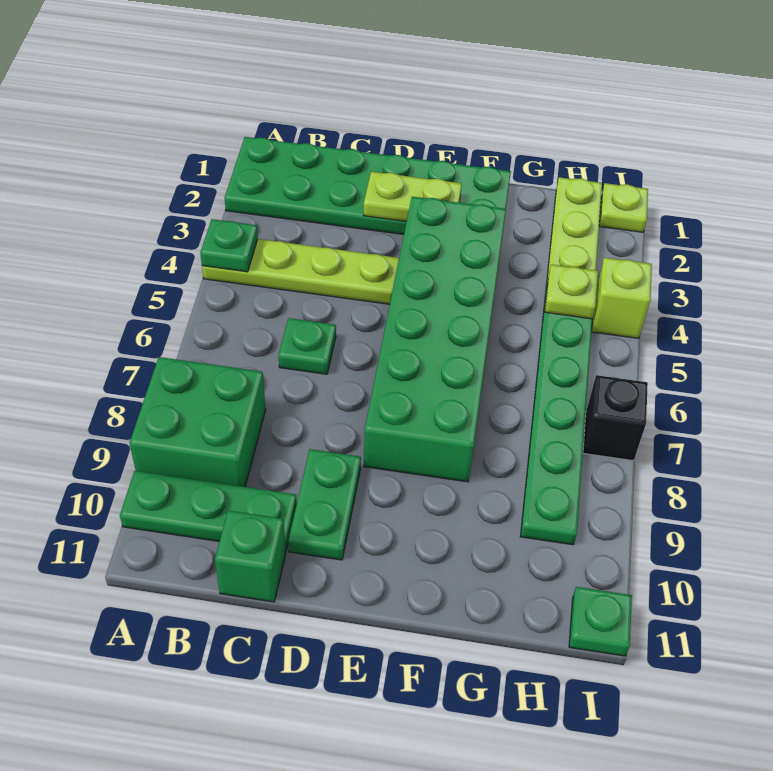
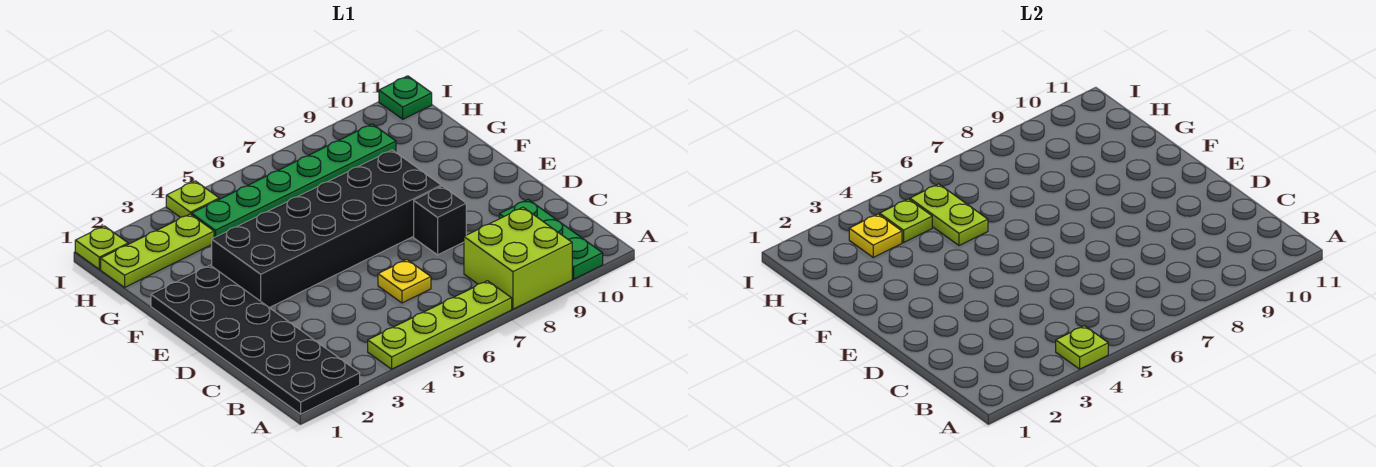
green plate A1:F2 level 1 -> black plate A1:F2 level 1
lime plate A4:D4 level 1 -> lime plate A4:A7 level 1
green plate A4 level 2 -> lime plate A4 level 2
green brick A8:B9 level 1 -> lime brick A8:B9 level 1
green plate C6 level 1 -> yellow plate C6 level 1
green brick C11 level 1 -> none
lime plate D2:E2 level 2 -> lime plate G5:H5 level 2
green plate D9:D10 level 1 -> none
green brick E3:F8 level 1 -> black brick E3:F8 level 1
none -> yellow plate H3 level 2
lime brick I4 level 1 -> lime plate I4 level 1
black brick I7 level 1 -> black brick D8 level 1

